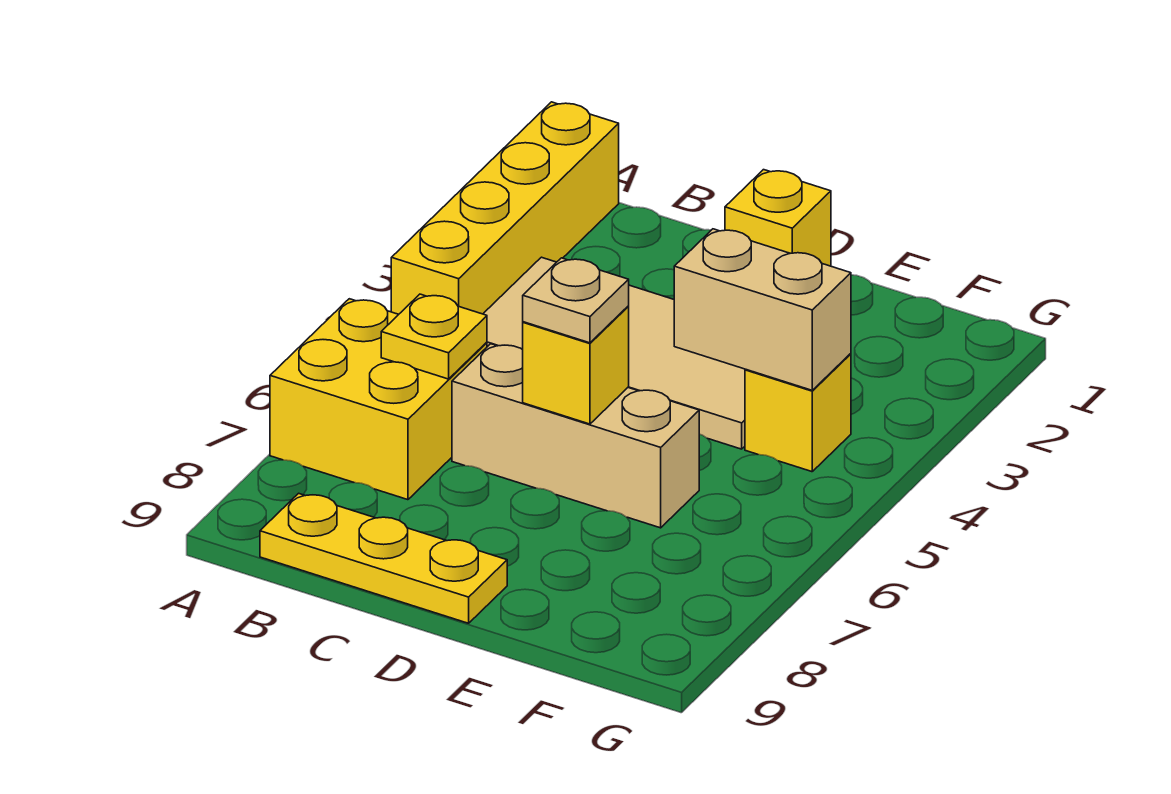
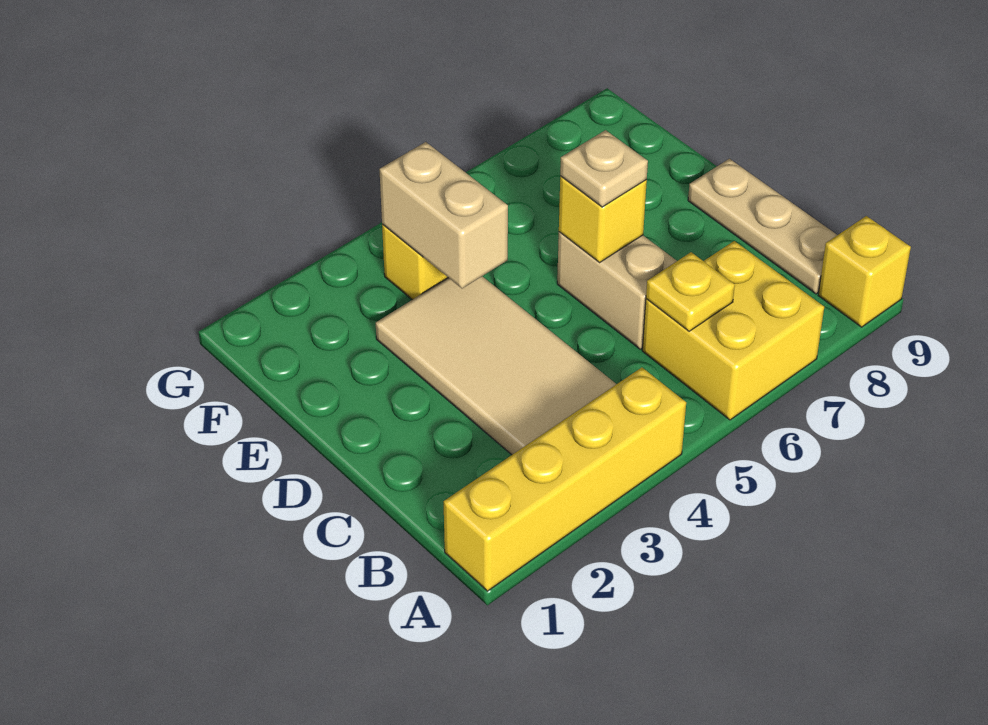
yellow plate B9:D9 level 1 -> tan plate B9:D9 level 1
tan brick C6:E6 level 1 -> tan brick C6:D6 level 1
yellow brick D1 level 1 -> yellow brick A9 level 1

